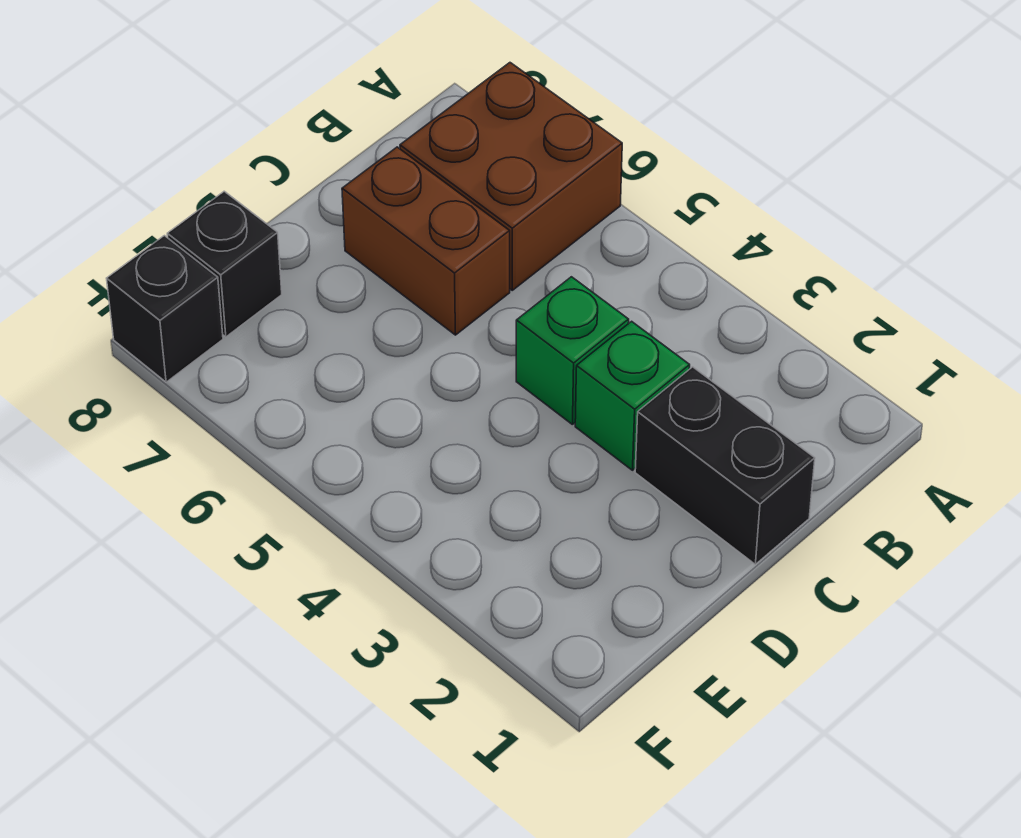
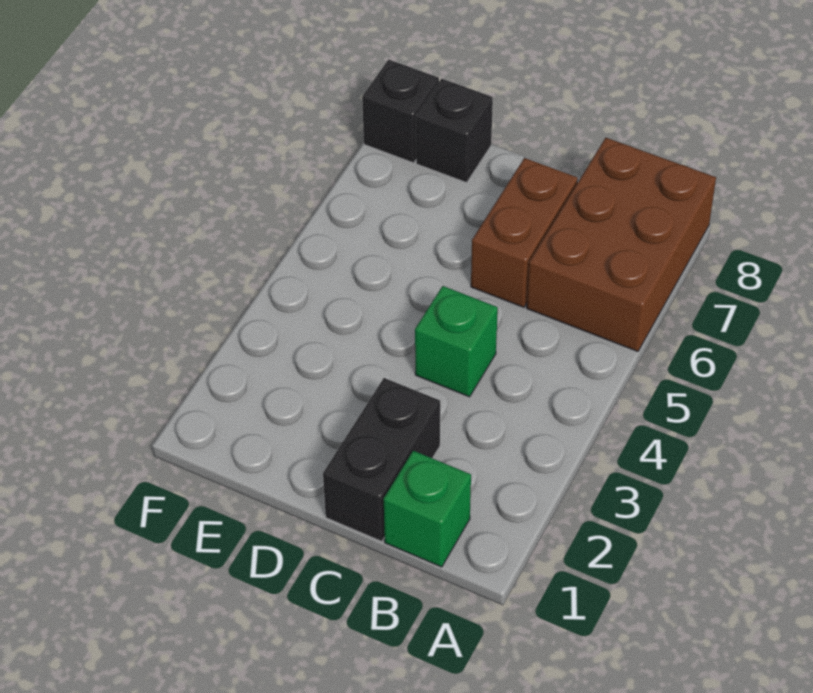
brown brick A6:B7 level 1 -> brown brick A6:B8 level 1
green brick C3 level 1 -> green brick B1 level 1

